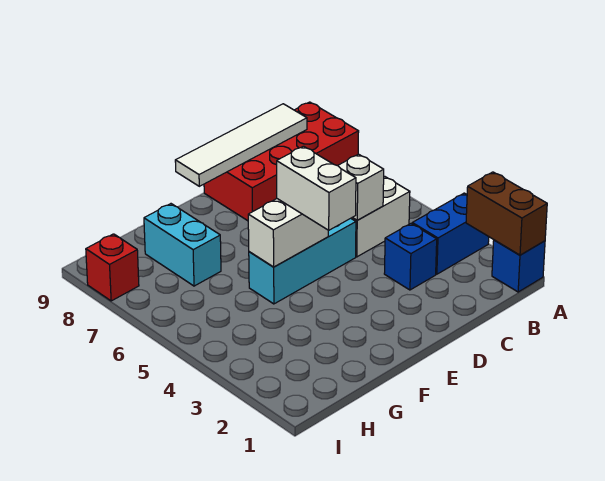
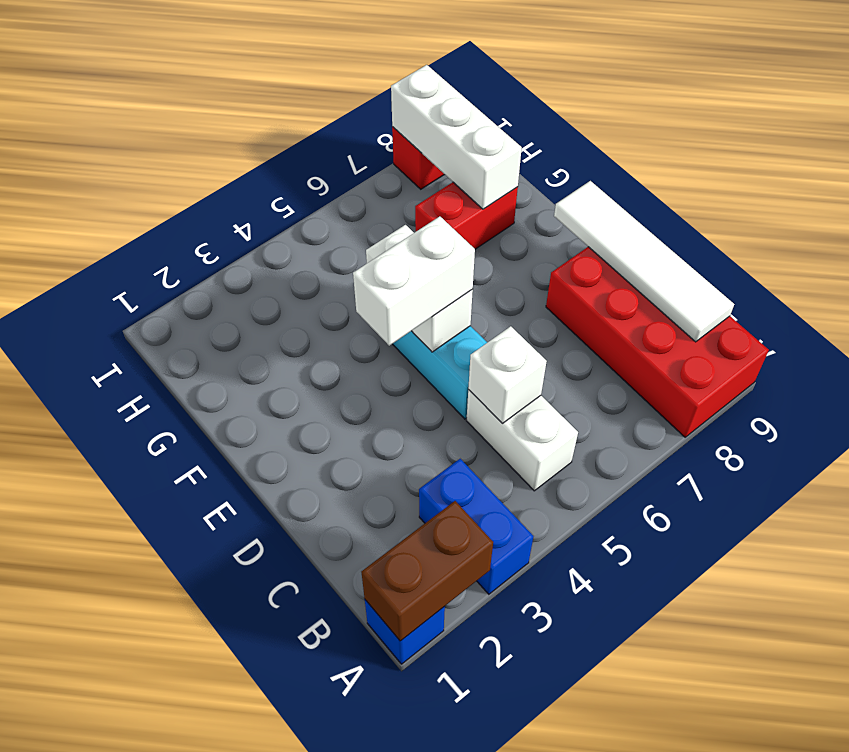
blue brick C3 level 1 -> none
cyan brick G7:G8 level 1 -> red brick G7:G8 level 1
none -> white brick G8:I8 level 2

